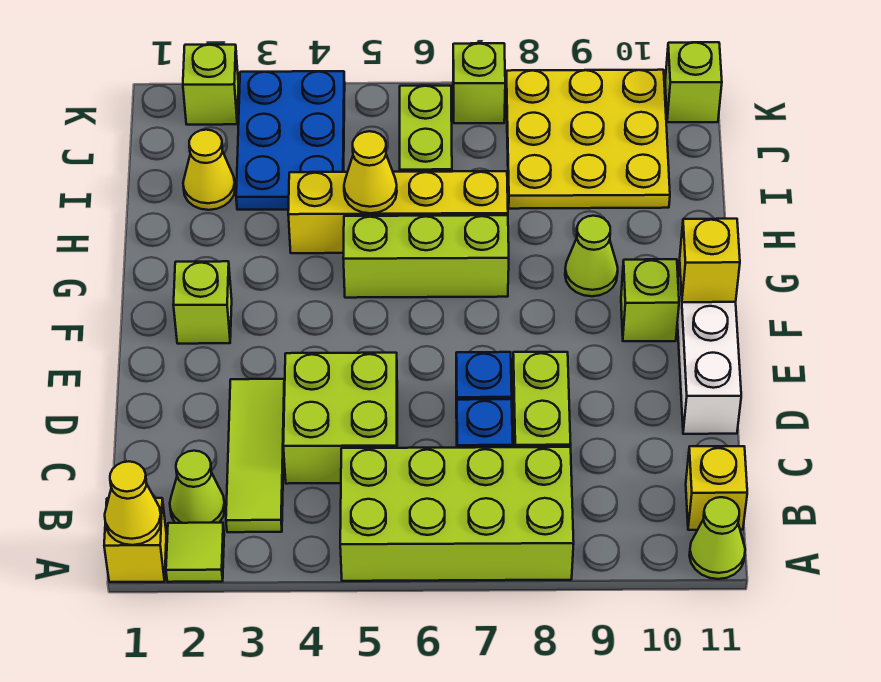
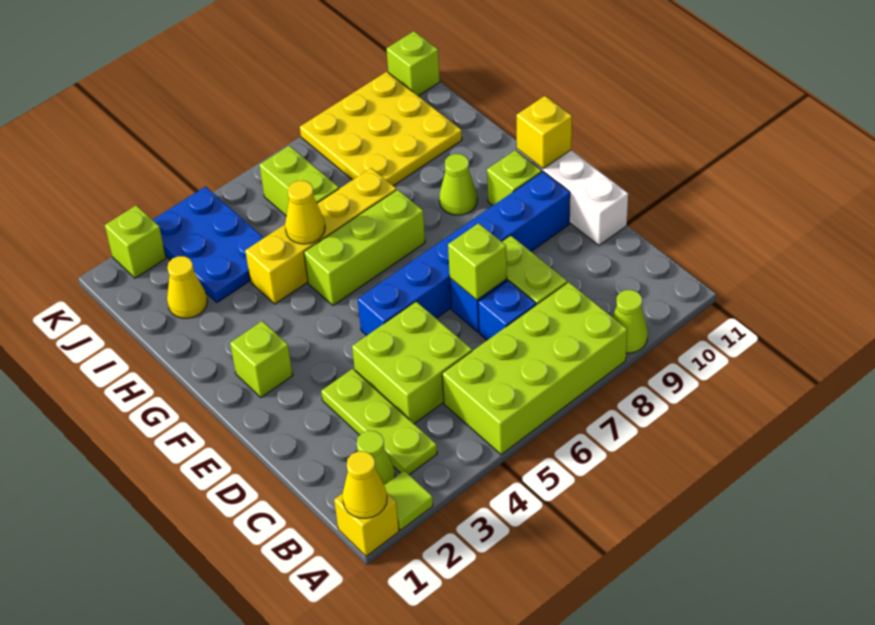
lime cone A11 level 1 -> lime cone A9 level 1
lime tile B3:D3 level 1 -> lime plate B3:D3 level 1
yellow brick B11 level 1 -> none
none -> blue brick E5:E10 level 1
lime brick K7 level 1 -> lime brick D7 level 2

